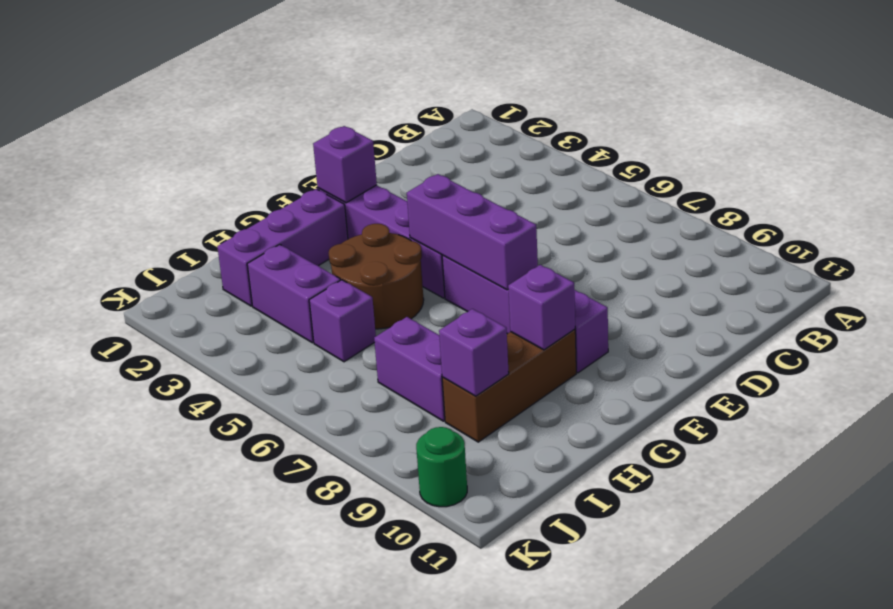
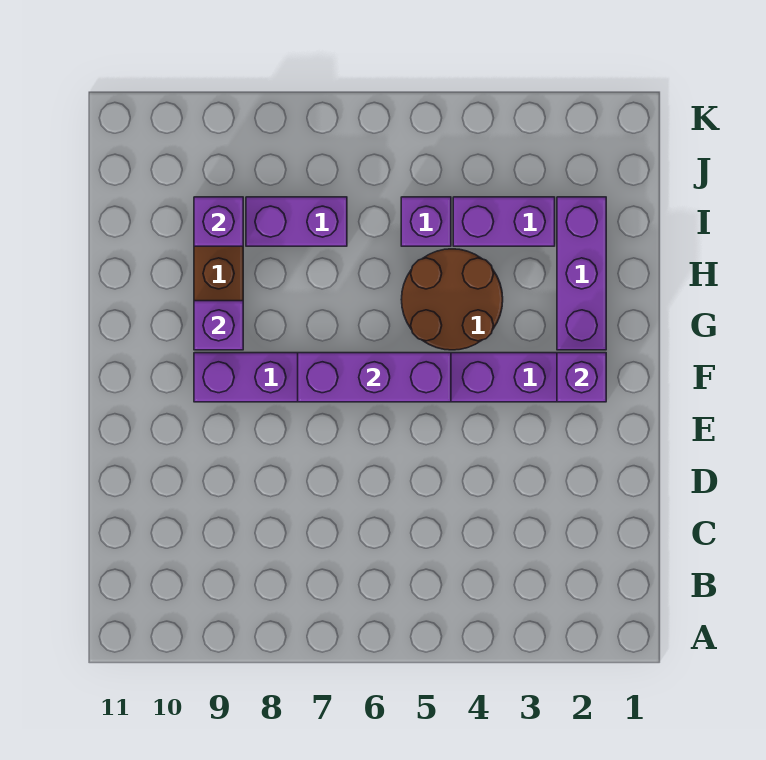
green round brick K10 level 1 -> none

